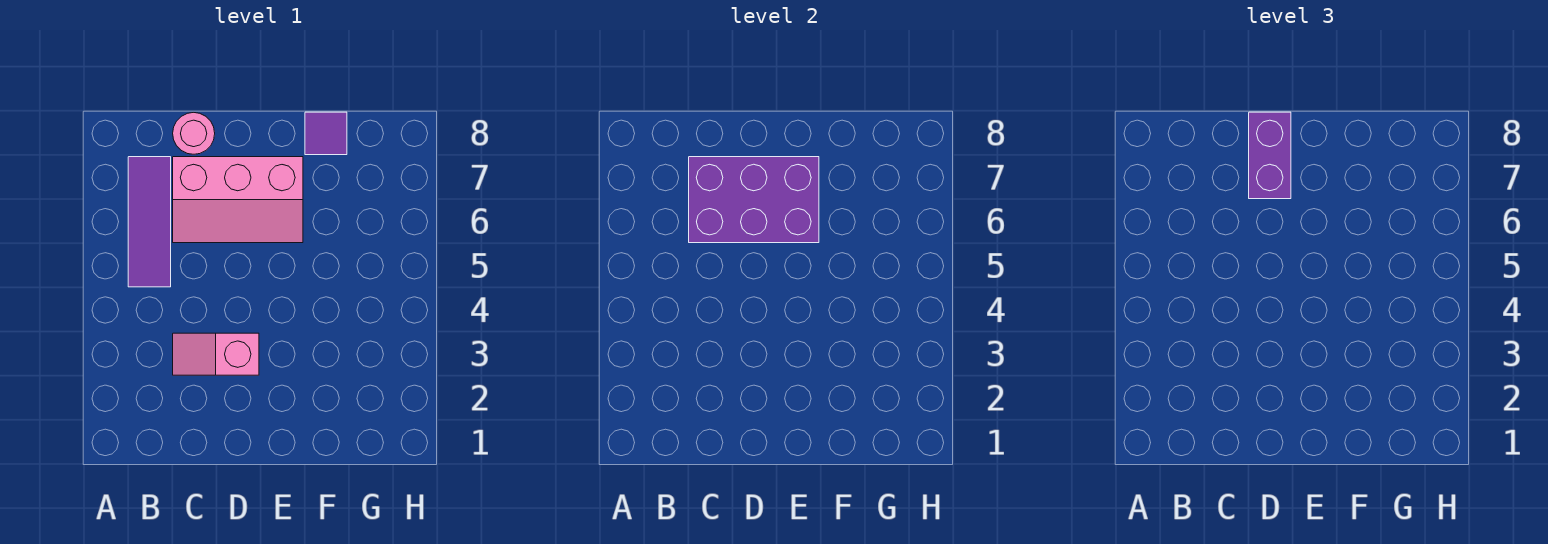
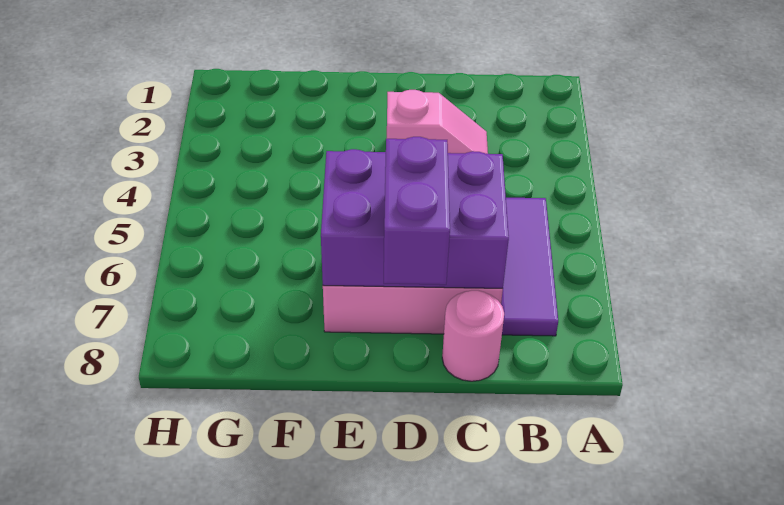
purple tile F8 level 1 -> none

